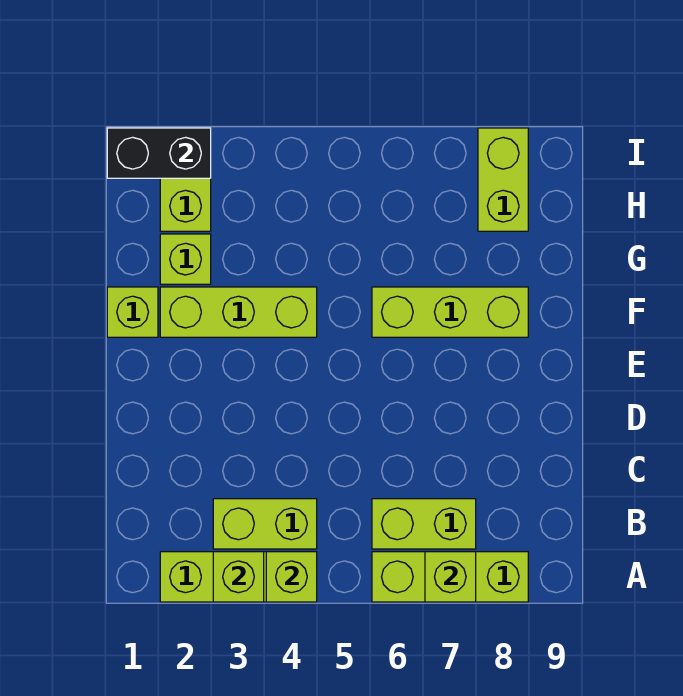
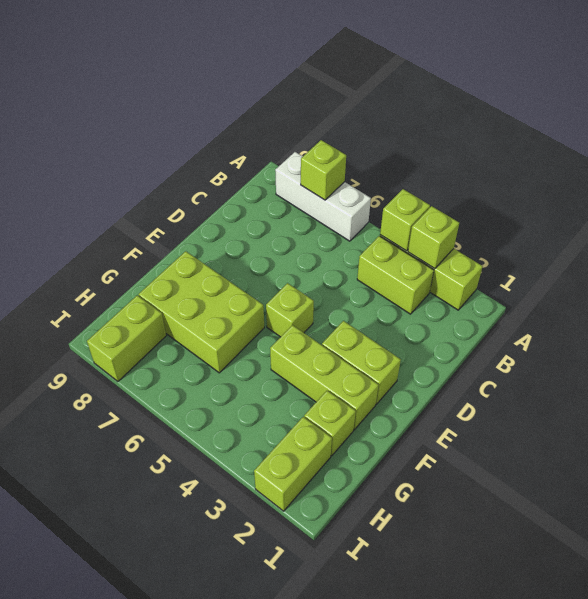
lime brick A6:A8 level 1 -> white brick A6:A8 level 1
lime brick B6:B7 level 1 -> lime brick E2:E3 level 1
lime brick F1 level 1 -> lime brick E5 level 1
lime brick F6:F8 level 1 -> lime brick F6:G8 level 1
black brick I1:I2 level 2 -> none

